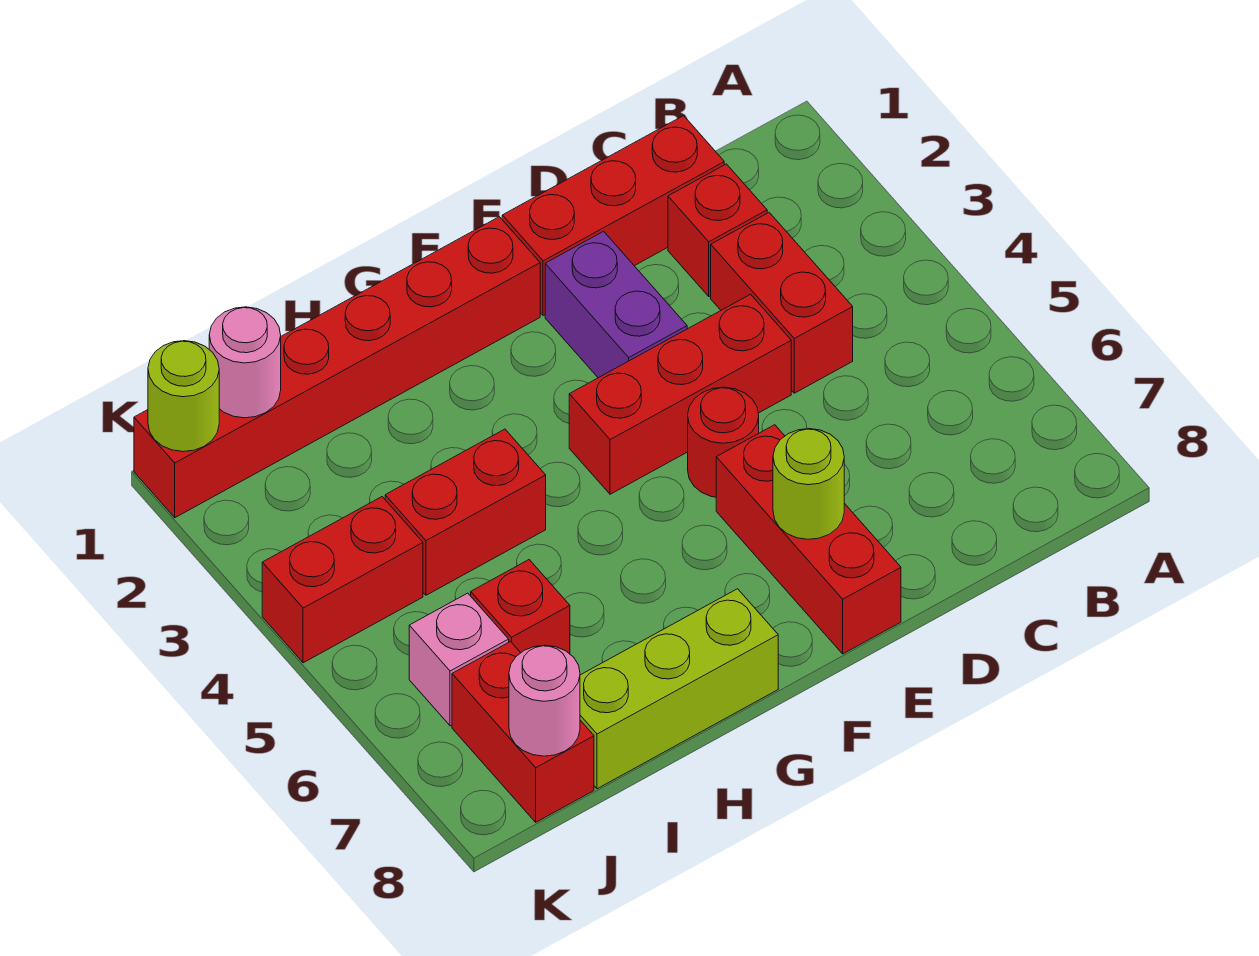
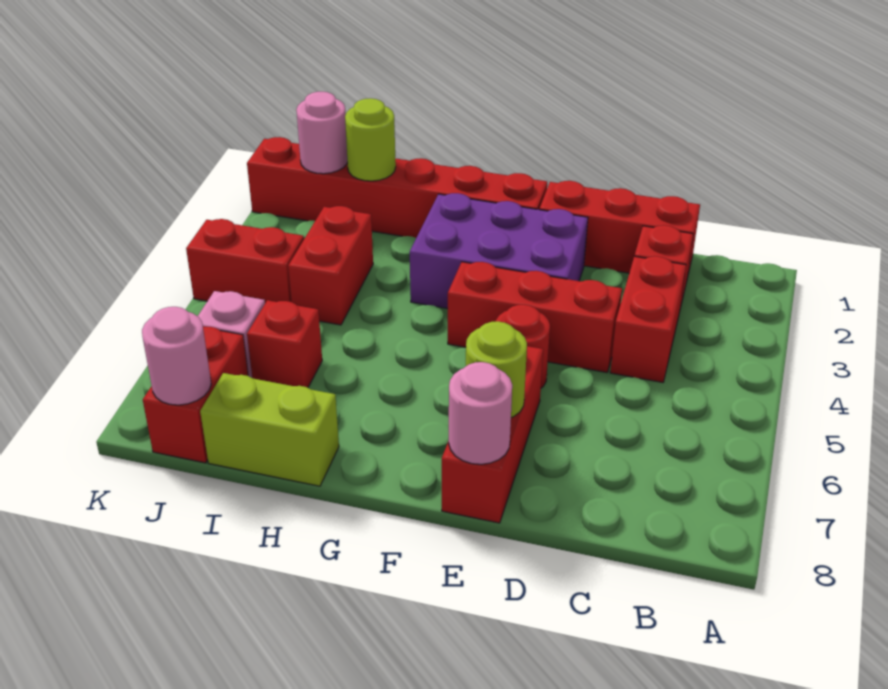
purple brick E2:E3 level 1 -> purple brick E2:G3 level 1
none -> pink round brick E8 level 2
lime brick G8:I8 level 1 -> lime brick H8:I8 level 1
red brick H4:I4 level 1 -> red brick I3:I4 level 1
lime round brick K1 level 2 -> lime round brick I1 level 2

